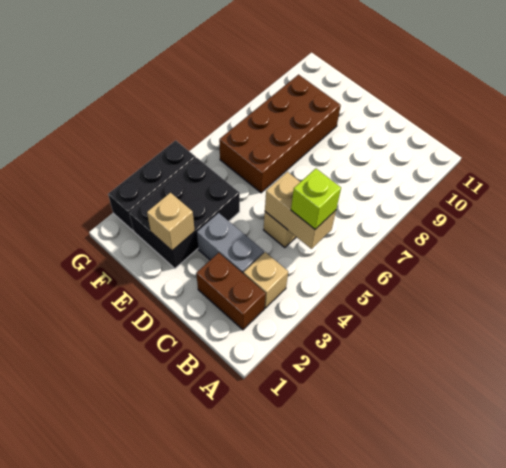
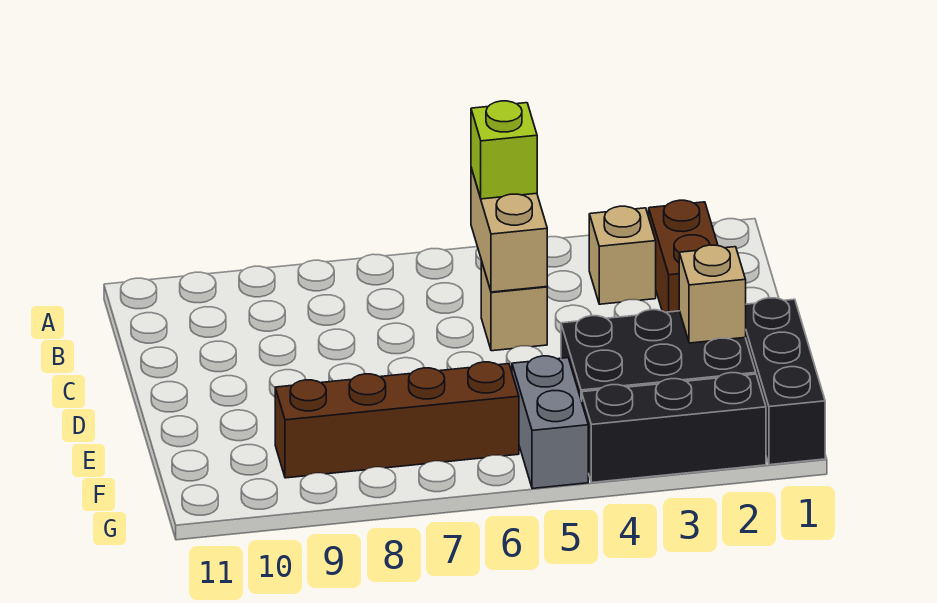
grey brick C3:D3 level 1 -> grey brick F5:G5 level 1
none -> black brick E1:G1 level 1
brown brick E6:F9 level 1 -> brown brick F6:F9 level 1

